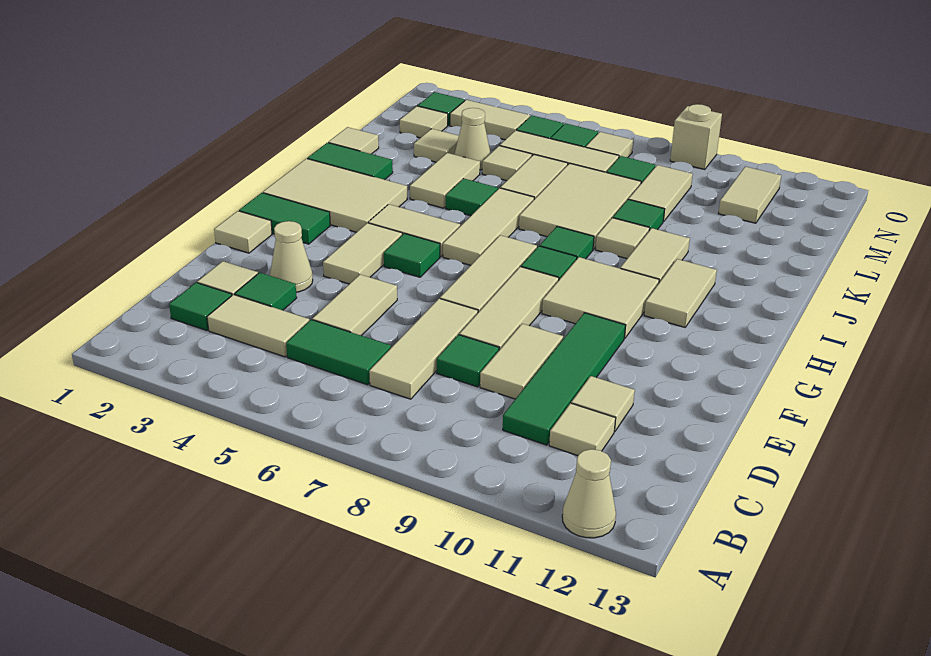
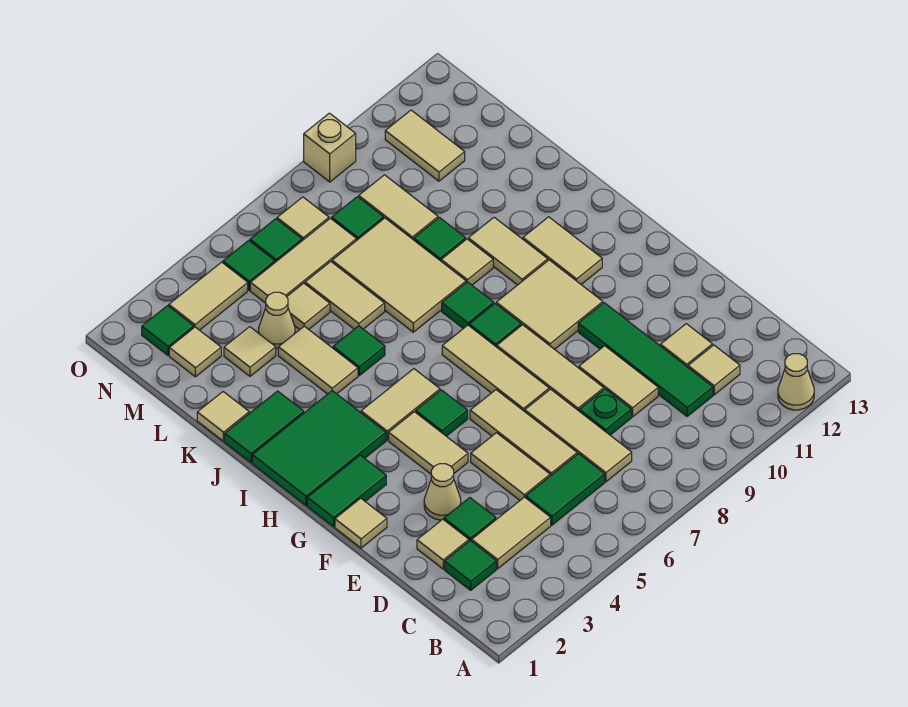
green tile D8 level 1 -> green plate D8 level 1
tan tile H1:I3 level 1 -> green tile H1:I3 level 1
tan tile H6:J6 level 1 -> tan tile D6:F6 level 1

